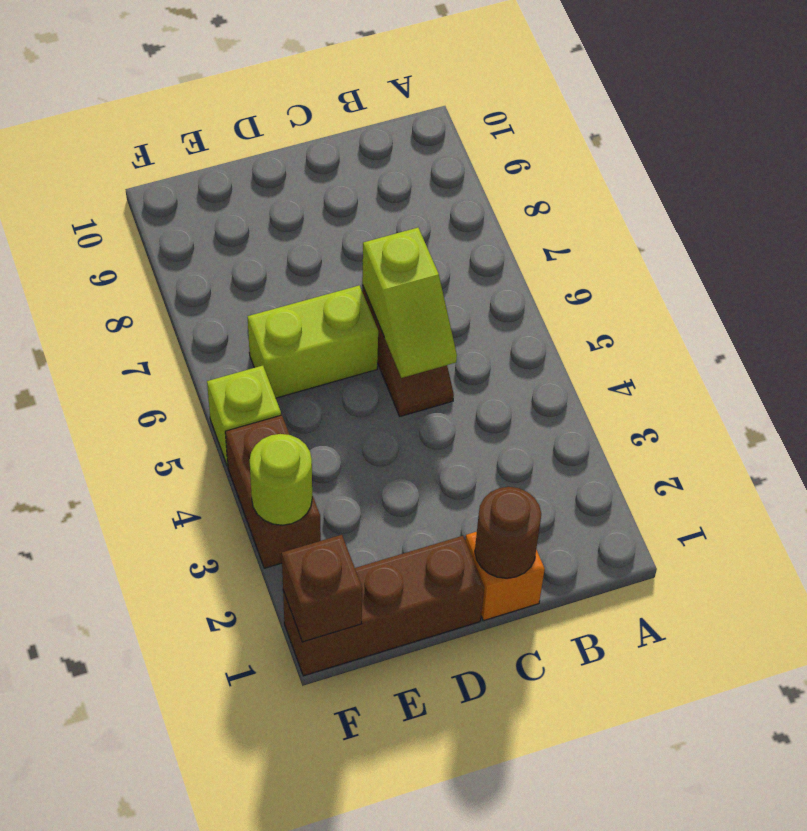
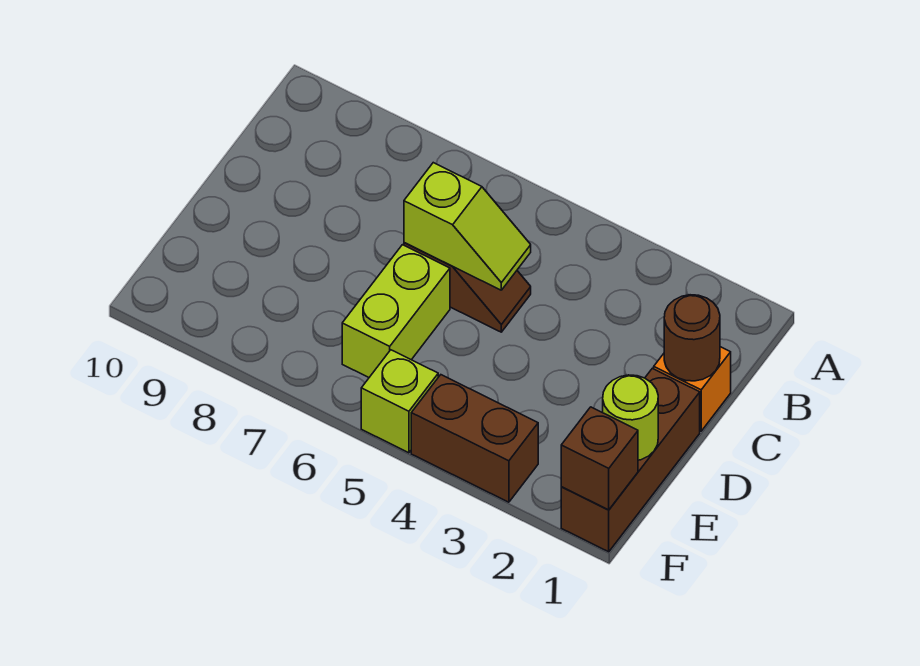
lime round brick F3 level 2 -> lime round brick E1 level 2

